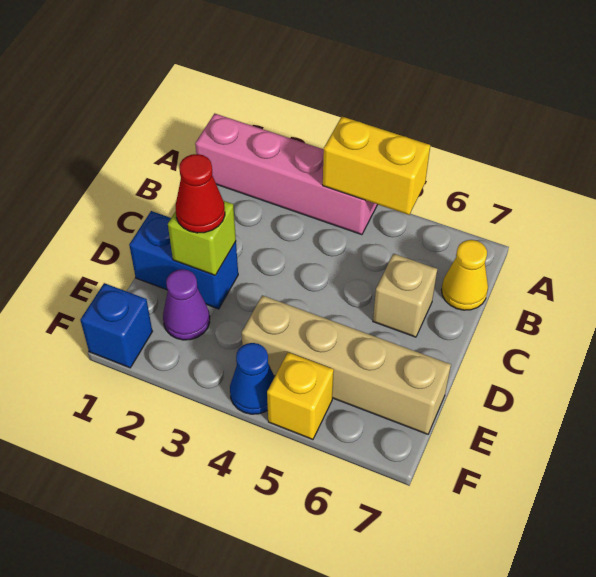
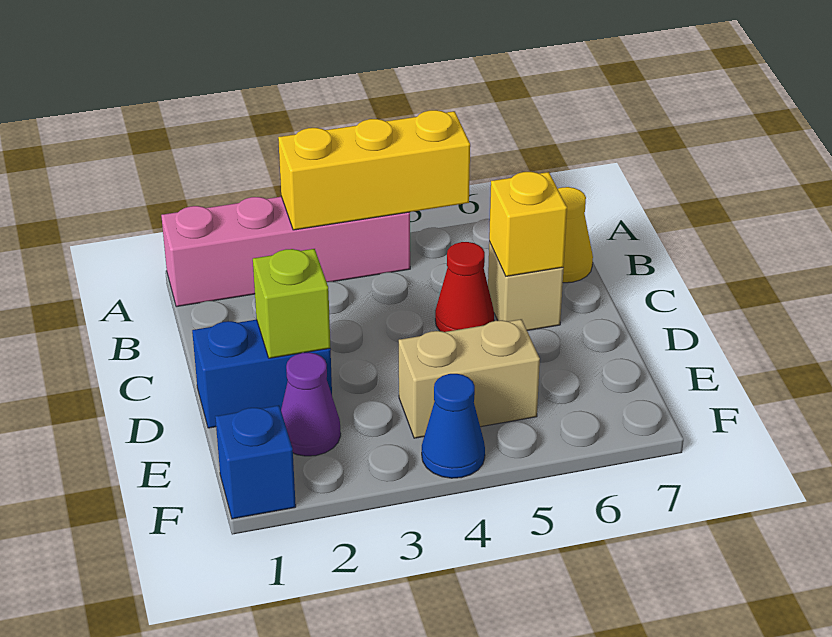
yellow brick A4:A5 level 2 -> yellow brick A3:A5 level 2
red cone D2 level 3 -> red cone C5 level 1
tan brick E4:E7 level 1 -> tan brick E4:E5 level 1
yellow brick F5 level 1 -> yellow brick C6 level 2

